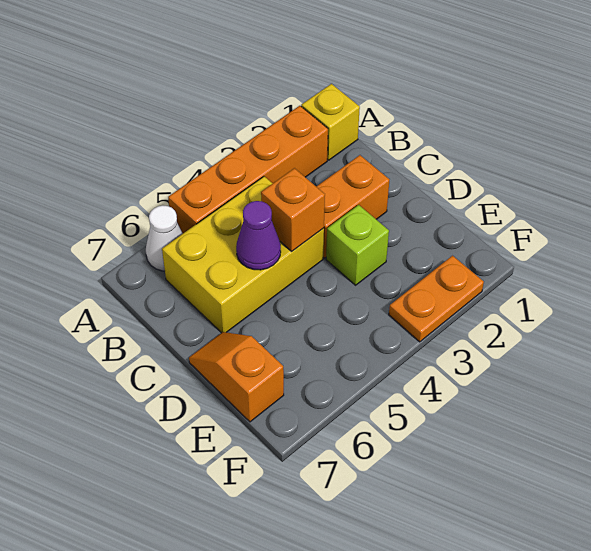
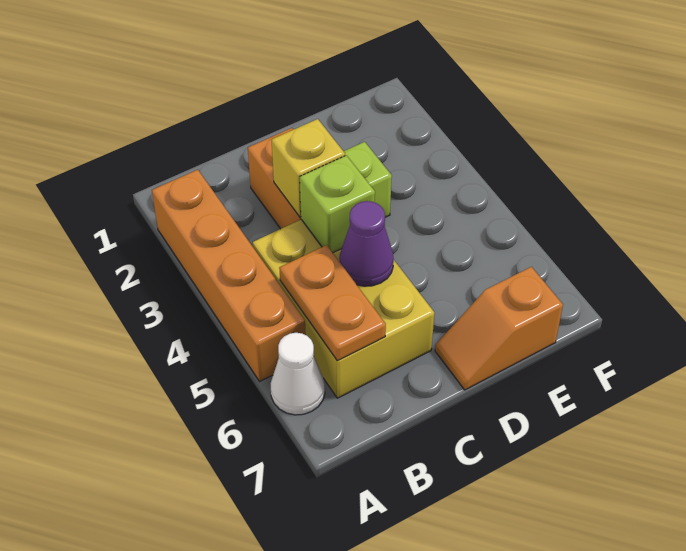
yellow brick A1 level 1 -> yellow brick C3 level 2
orange brick C4 level 2 -> lime brick C4 level 2
orange plate F2:F3 level 1 -> orange plate B5:B6 level 2

